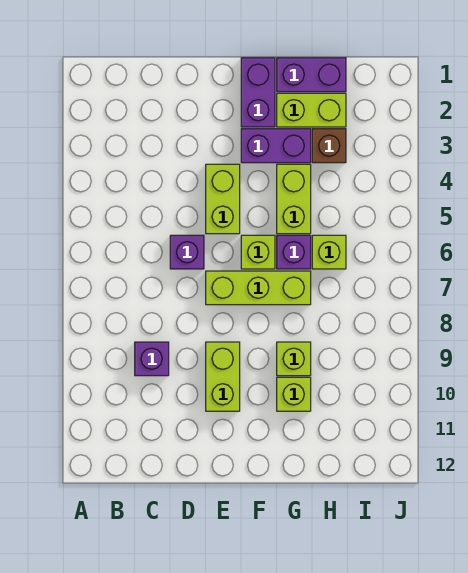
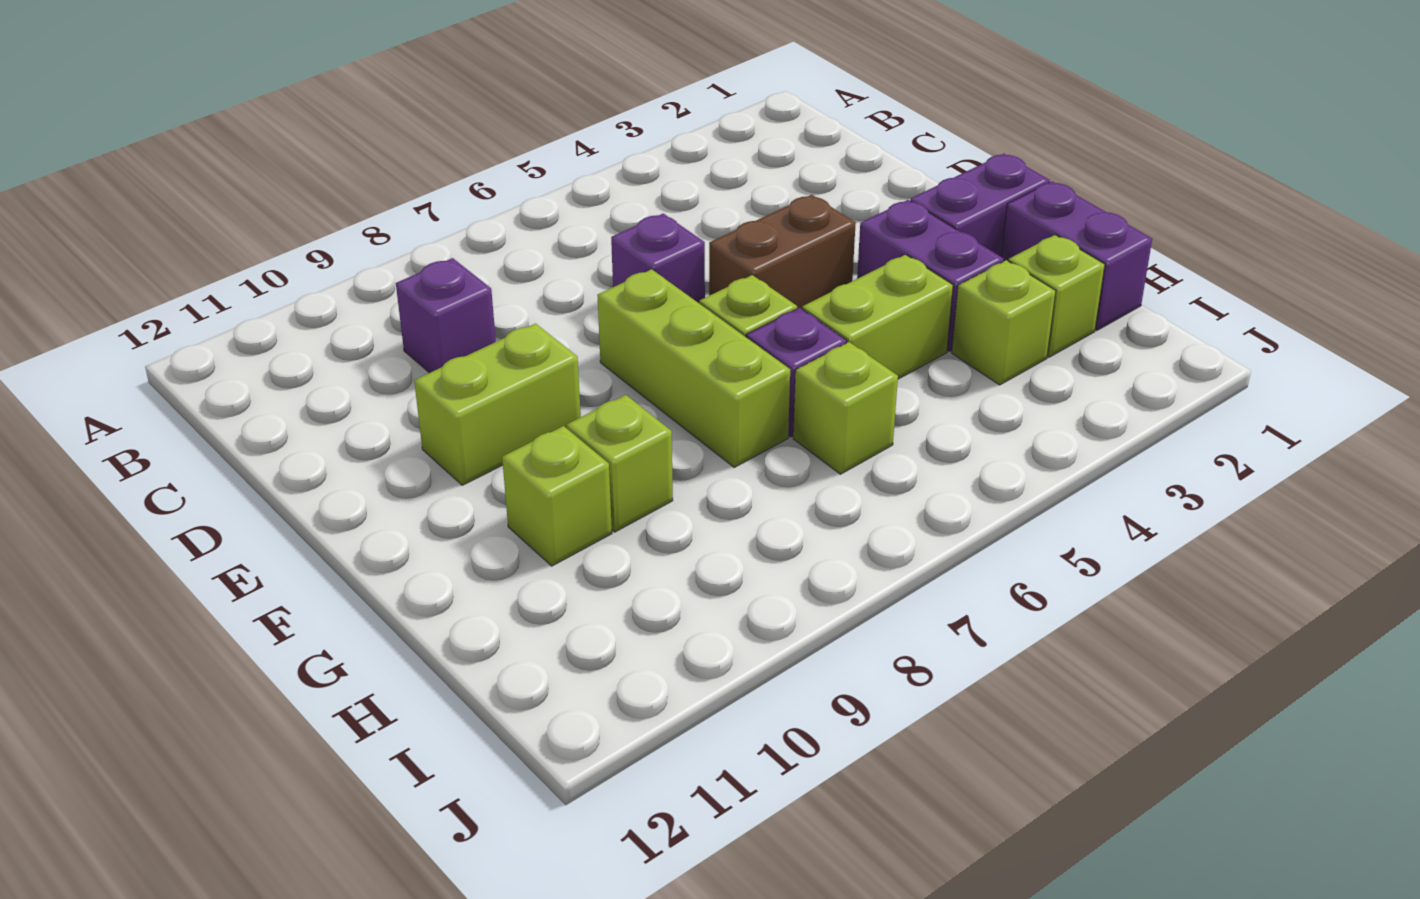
lime brick E4:E5 level 1 -> brown brick E4:E5 level 1
lime brick G2:H2 level 1 -> lime brick H2 level 1
brown brick H3 level 1 -> lime brick H3 level 1

